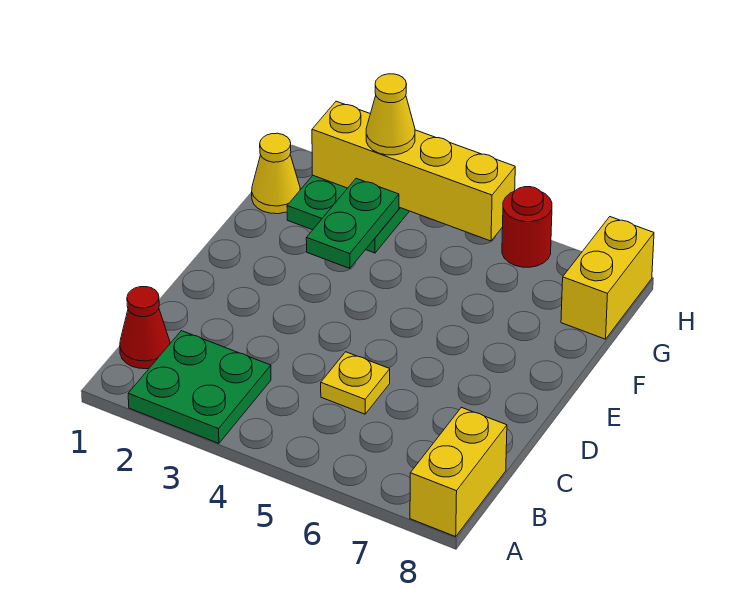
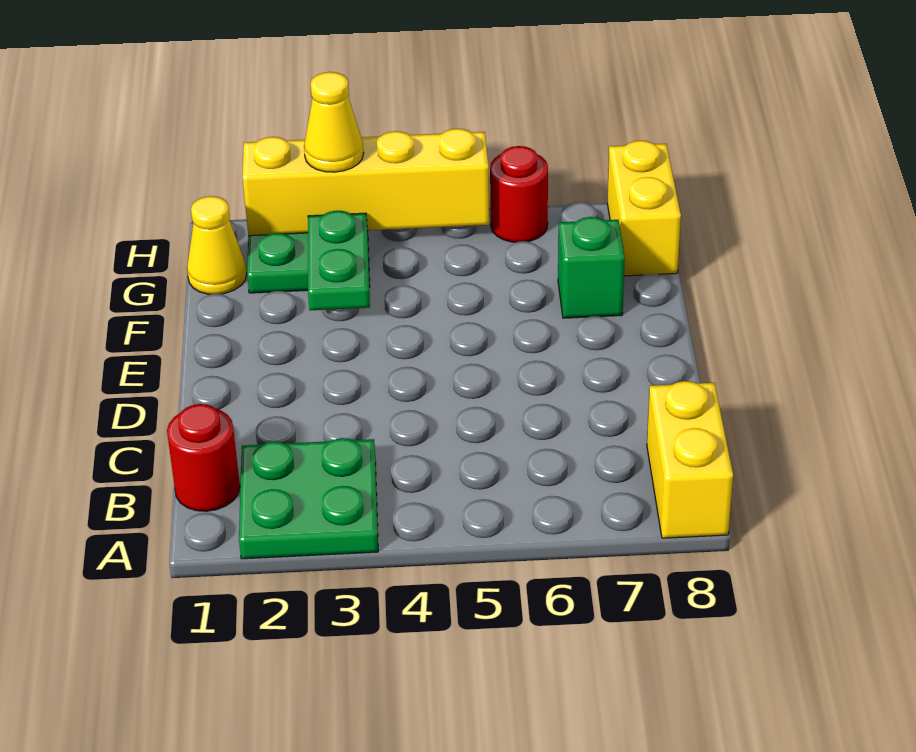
red cone B1 level 1 -> red round brick B1 level 1
yellow plate C5 level 1 -> none
none -> green brick F7 level 1

